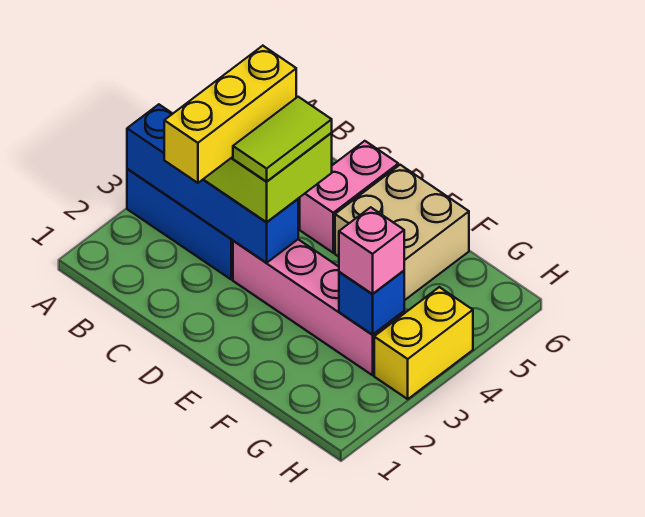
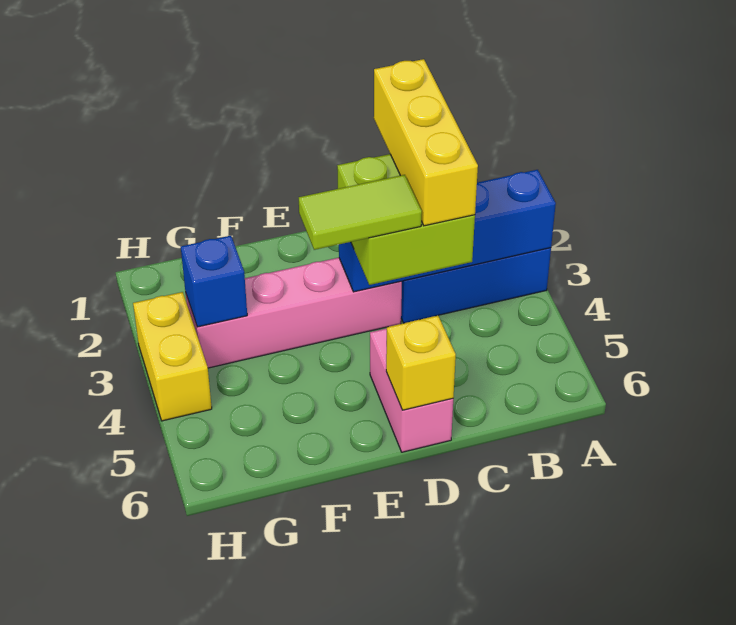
lime tile D3:D4 level 4 -> lime tile D4:E4 level 4
none -> yellow brick D6 level 2
tan brick E5:F6 level 1 -> none
pink brick G3 level 3 -> none

